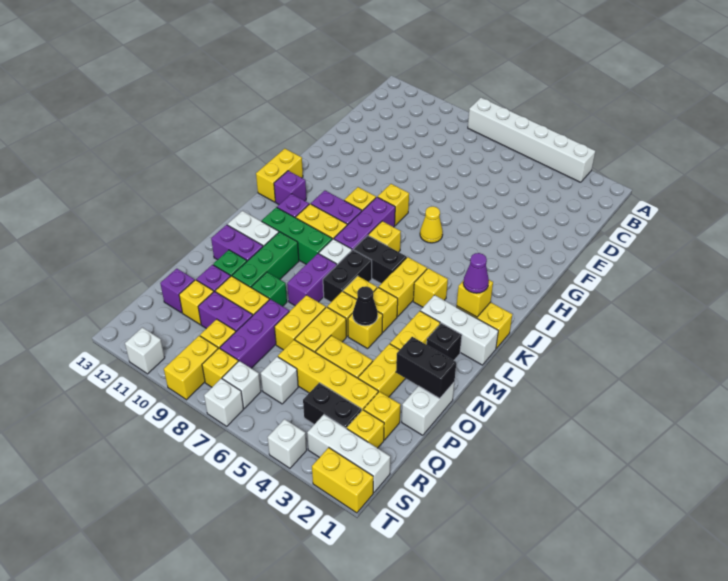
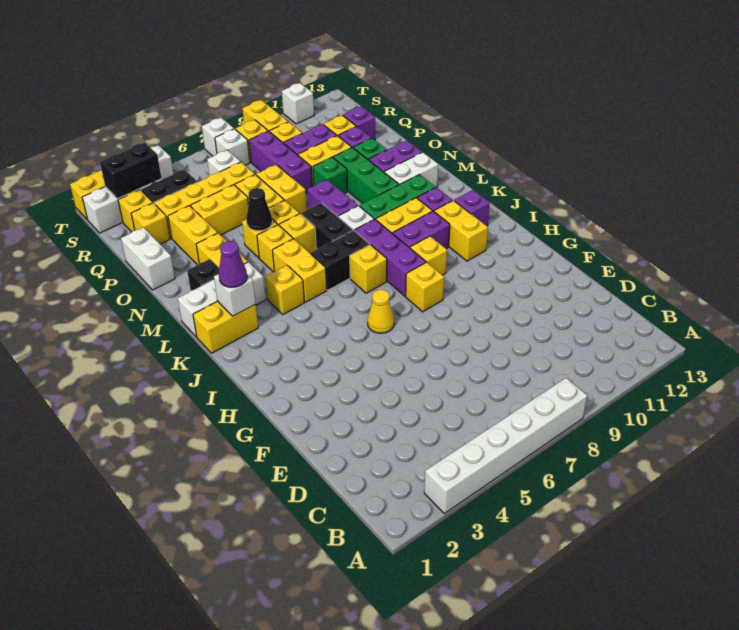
yellow brick I13:J13 level 1 -> yellow brick I11:J11 level 1
yellow brick K2 level 2 -> white brick K2 level 2
black brick O1:O2 level 2 -> black brick S2:S3 level 2

